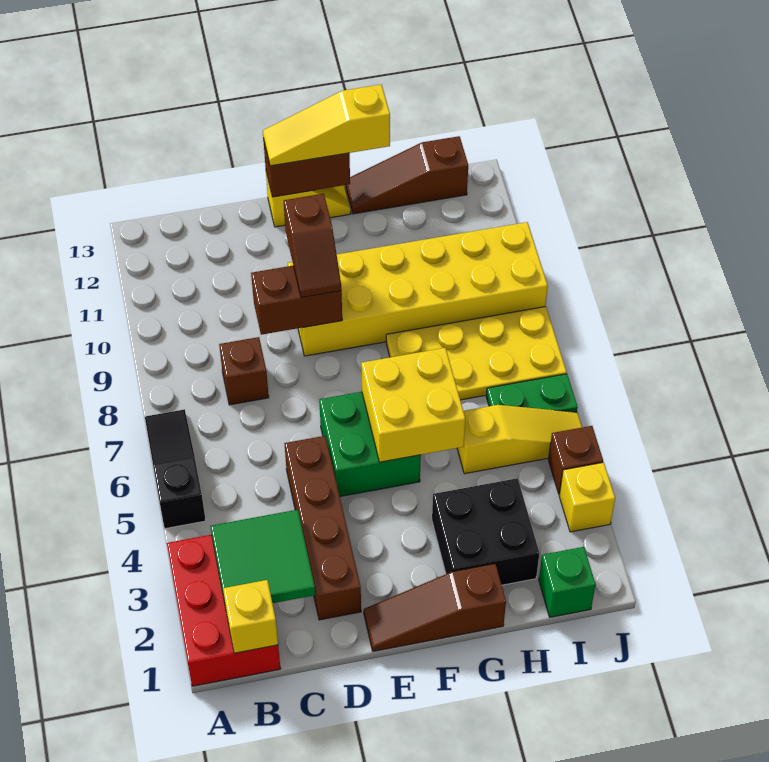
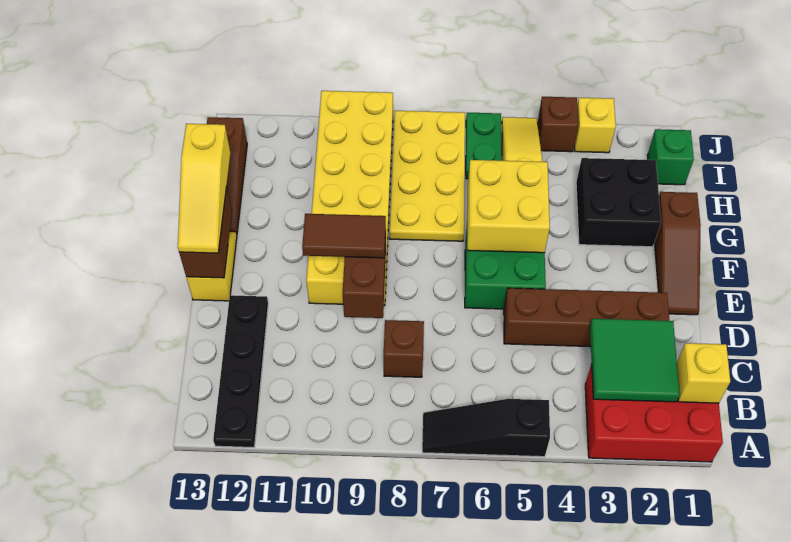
none -> black plate A12:D12 level 1
brown slope E9:E10 level 3 top 10 -> brown tile E9:E10 level 3

